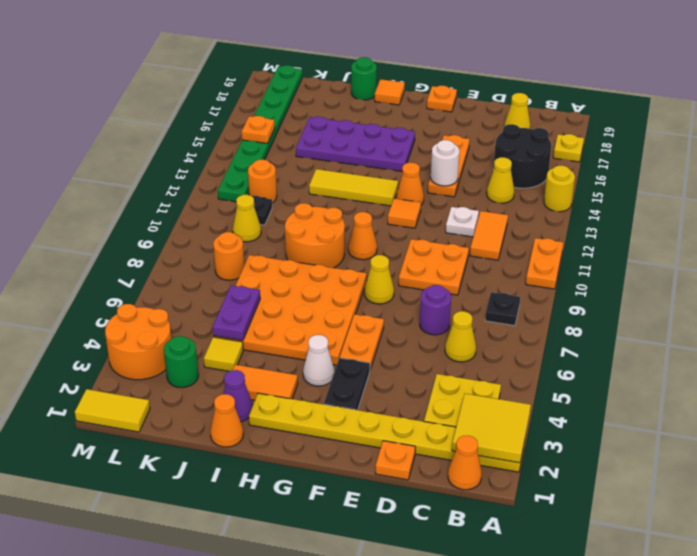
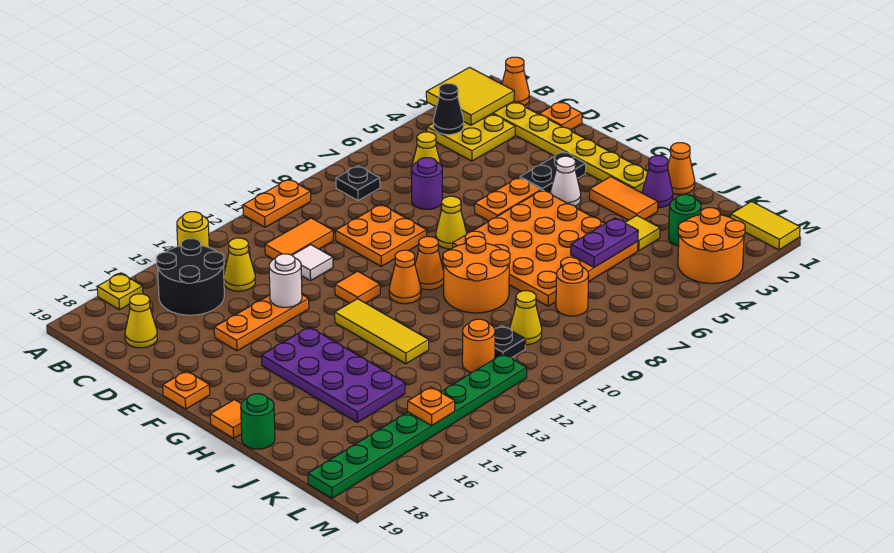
none -> black cone B4 level 2
white plate D12 level 1 -> white tile D12 level 1
orange cone F13 level 1 -> orange cone G11 level 1

